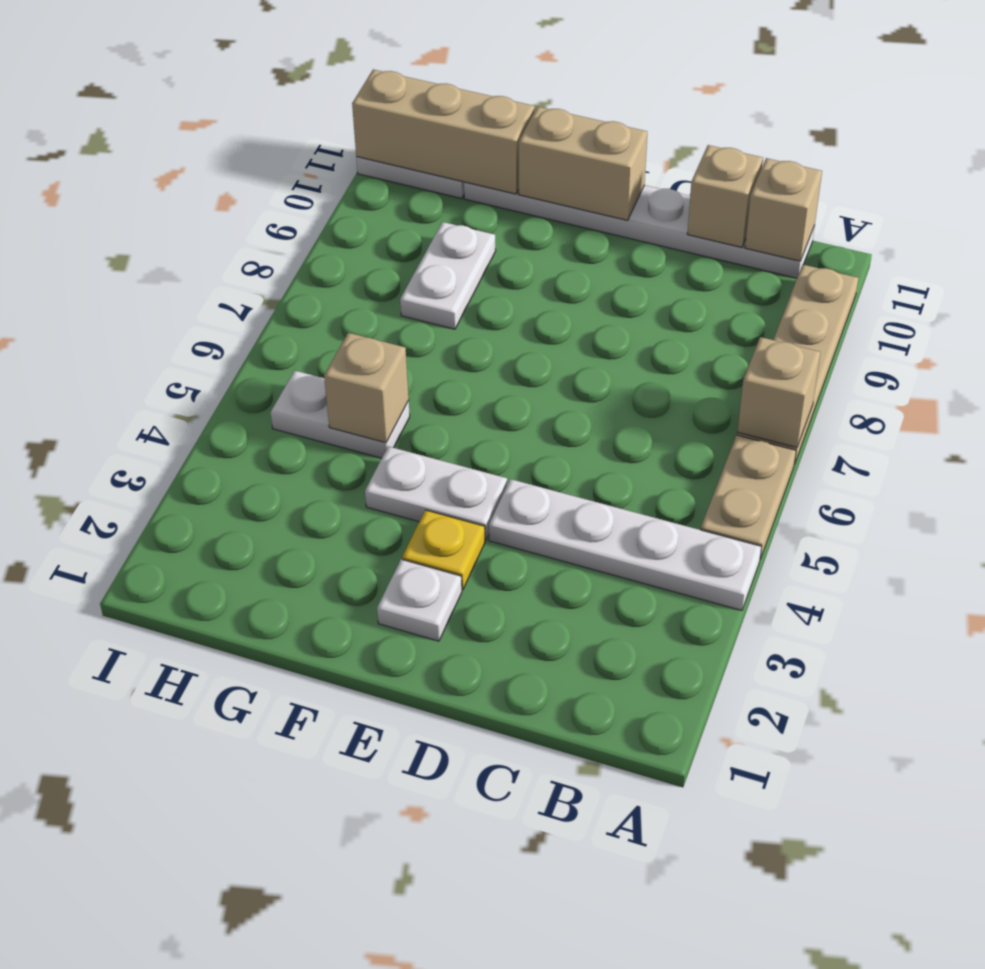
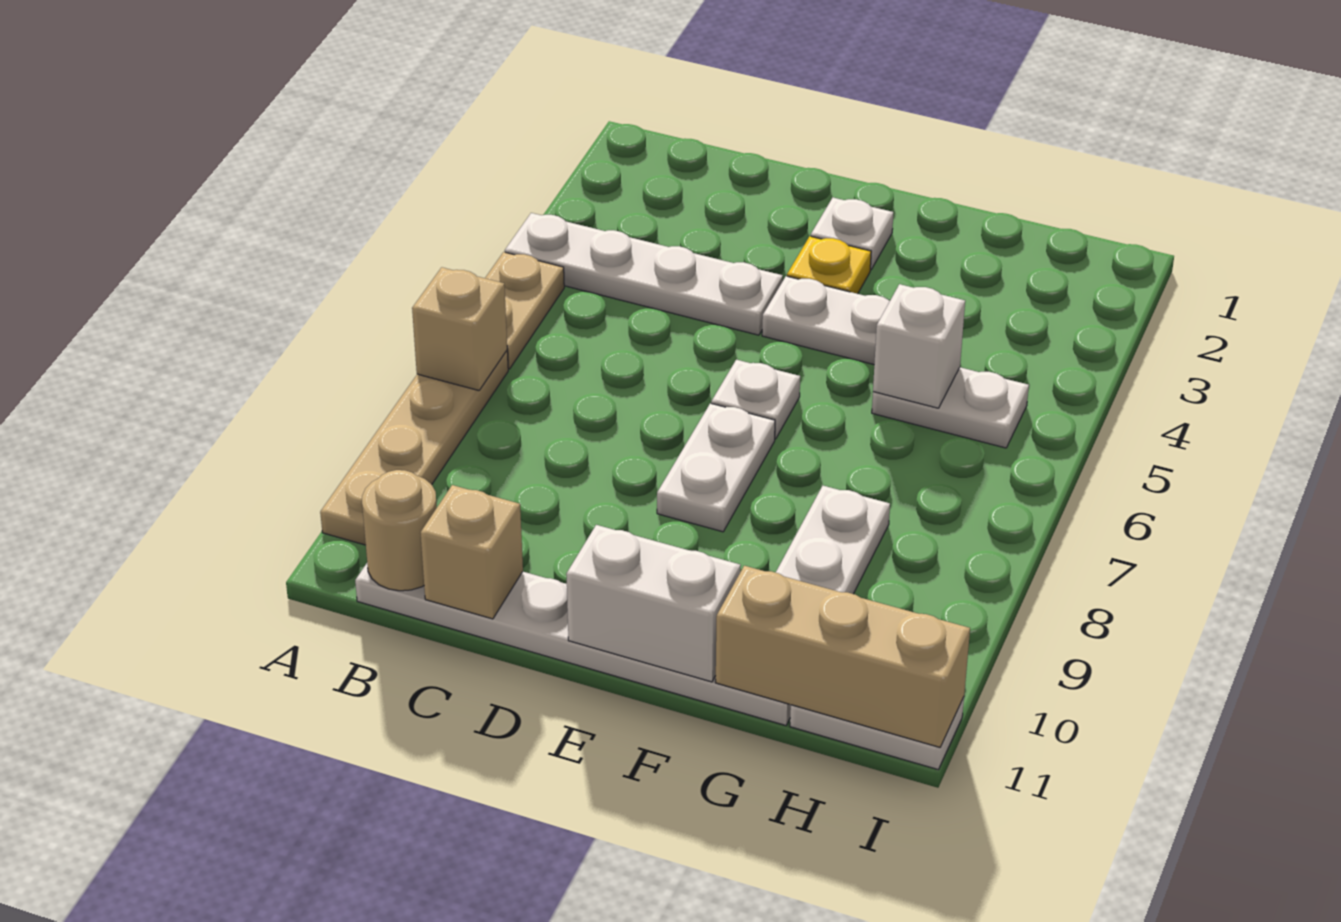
tan brick B11 level 2 -> tan round brick B11 level 2
none -> white plate E6 level 1
none -> white plate E7:E8 level 1
tan brick E11:F11 level 2 -> white brick E11:F11 level 2
tan brick G5 level 2 -> white brick G5 level 2

